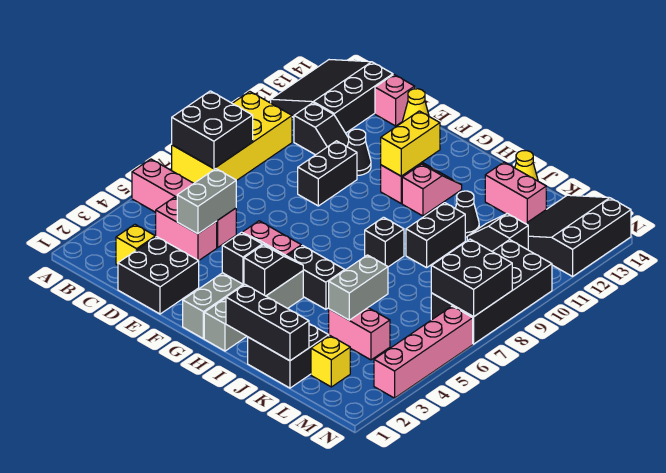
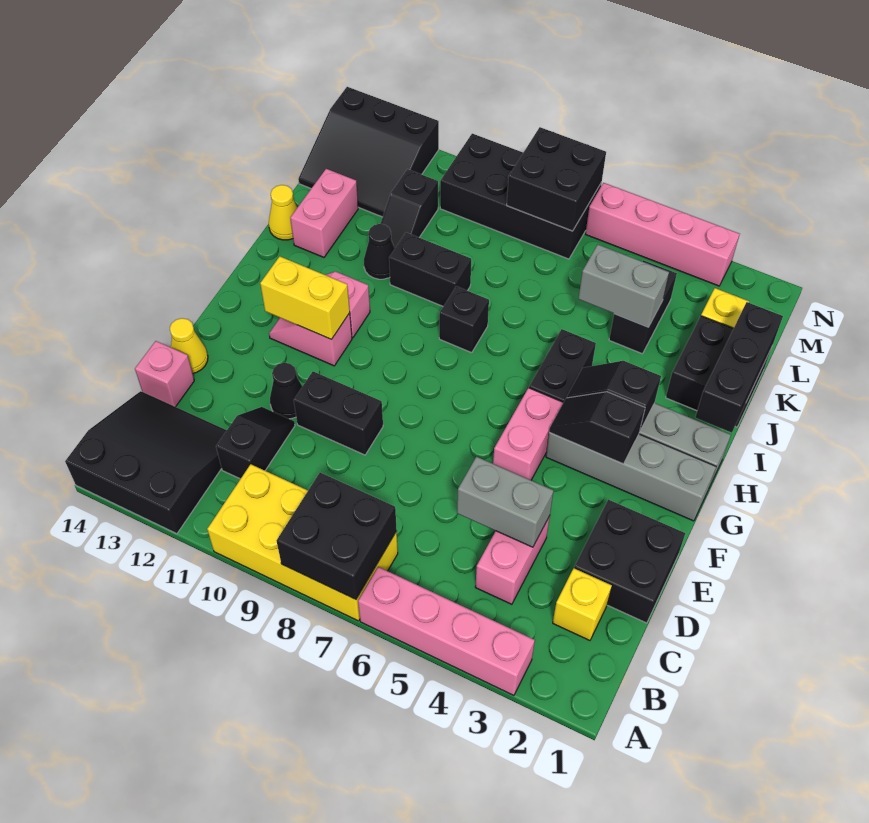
pink brick A5:D5 level 1 -> pink brick A3:A6 level 1
black slope A12:C14 level 1 top C -> black slope A12:C14 level 1 top A
pink brick K4:L4 level 1 -> black brick K4:L4 level 1

